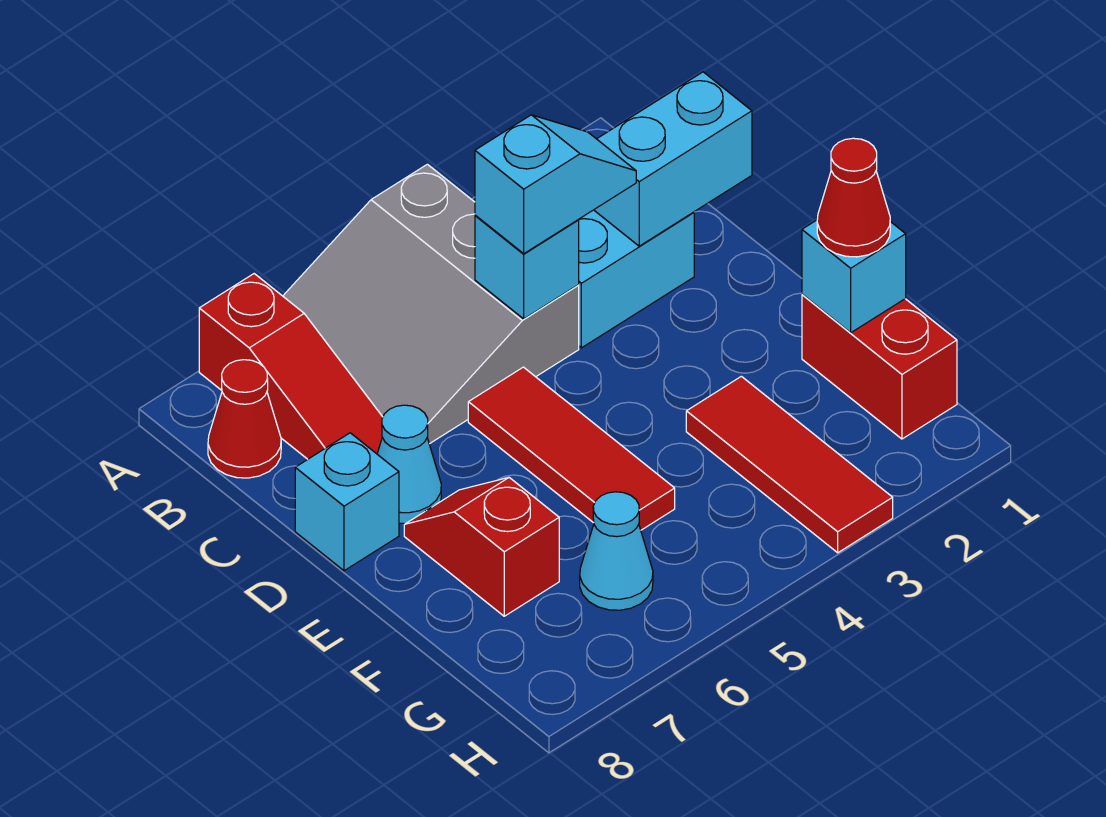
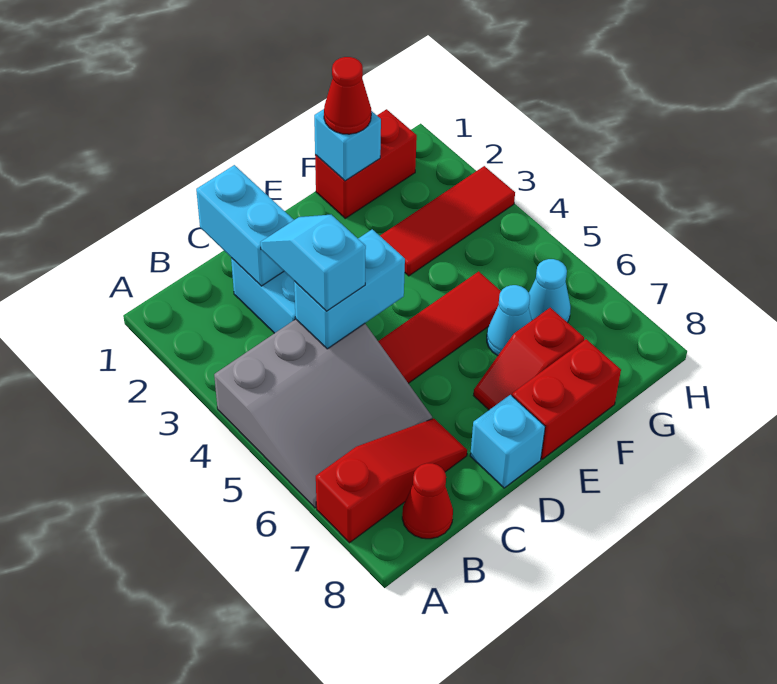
cyan brick C4 level 2 -> cyan brick C4:D4 level 2
cyan cone D7 level 1 -> cyan cone F6 level 1
none -> red brick E8:F8 level 1

